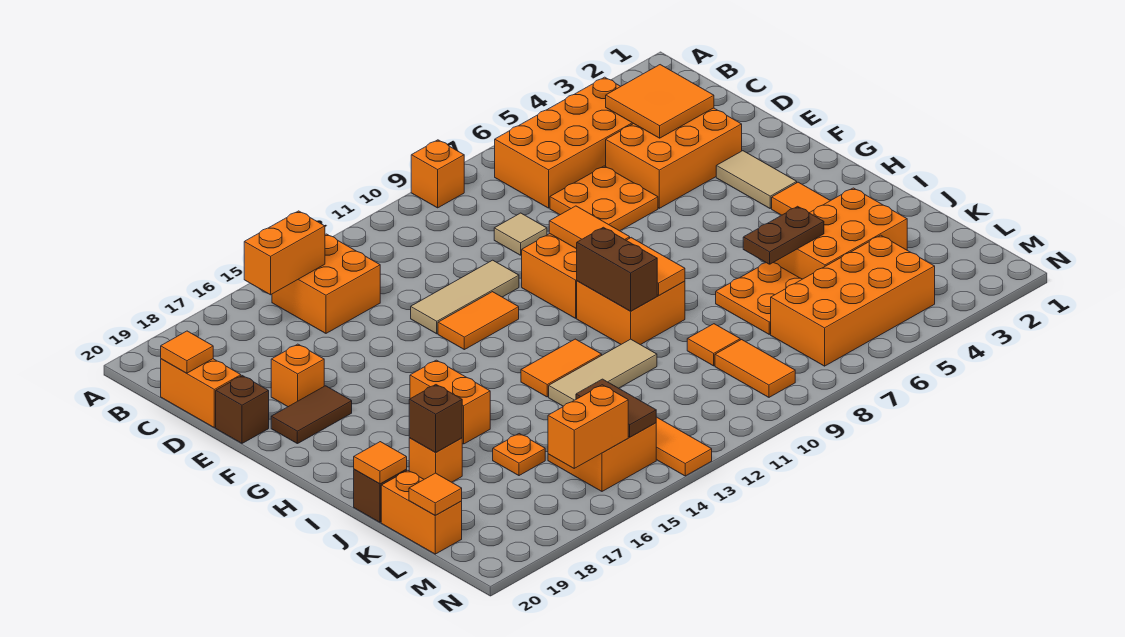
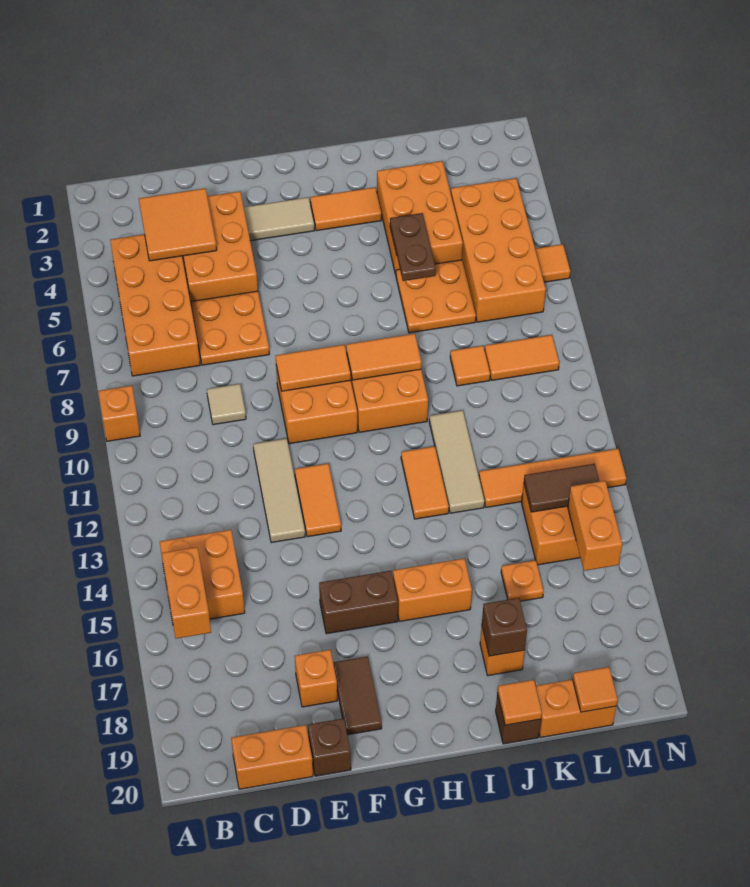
orange tile C20 level 2 -> orange tile N6 level 1
brown brick H10:I10 level 2 -> brown brick F16:G16 level 1

